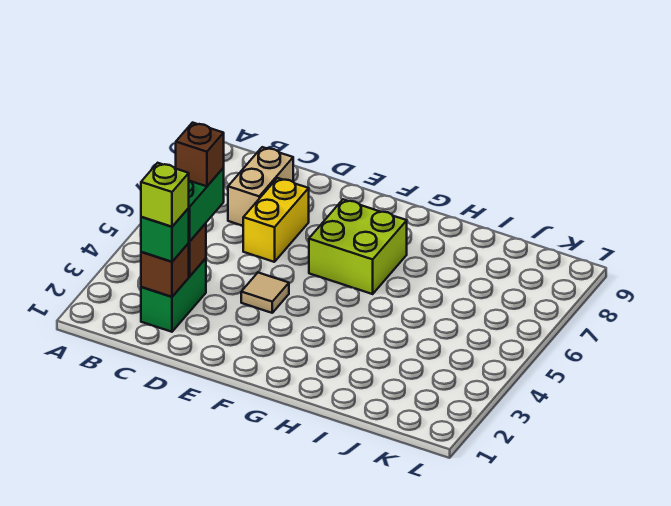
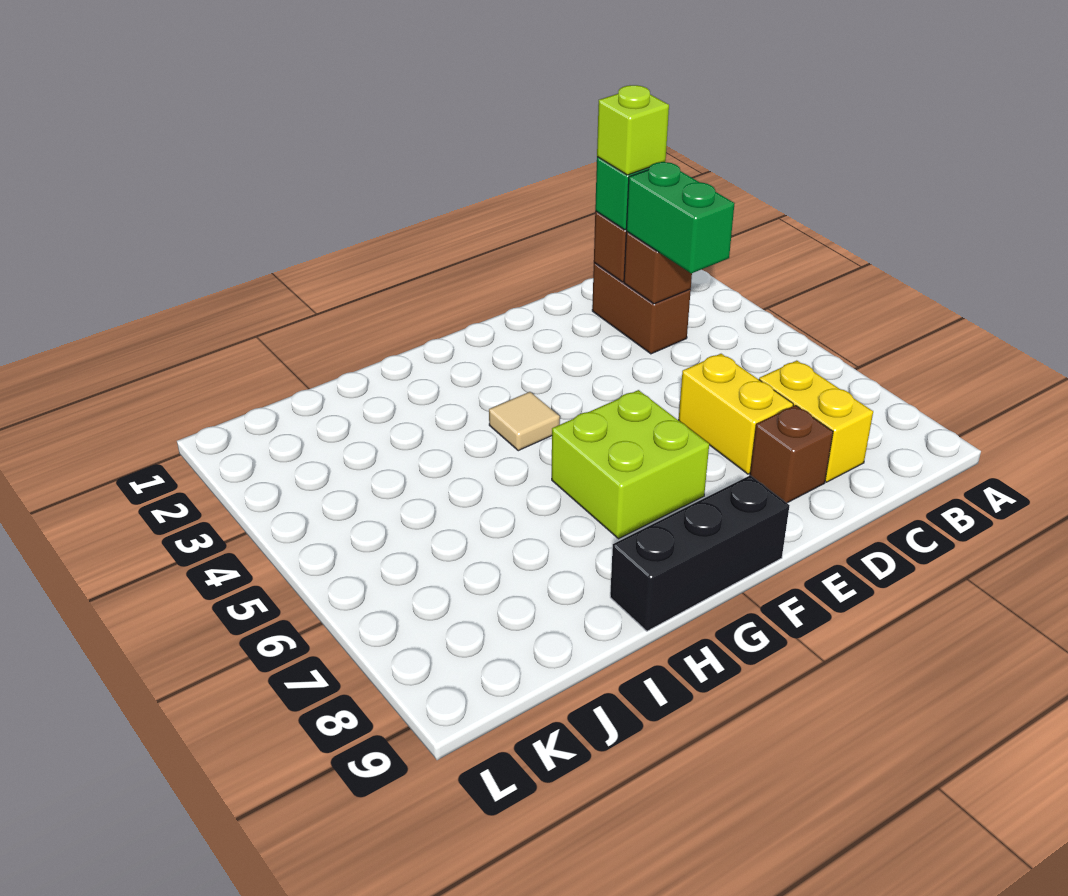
green brick C2:C3 level 1 -> brown brick C2:C3 level 1
brown brick C4 level 4 -> brown brick D8 level 1
tan brick C7:C8 level 1 -> yellow brick C7:C8 level 1
tan tile E4 level 1 -> tan tile G4 level 1
none -> black brick F9:H9 level 1

